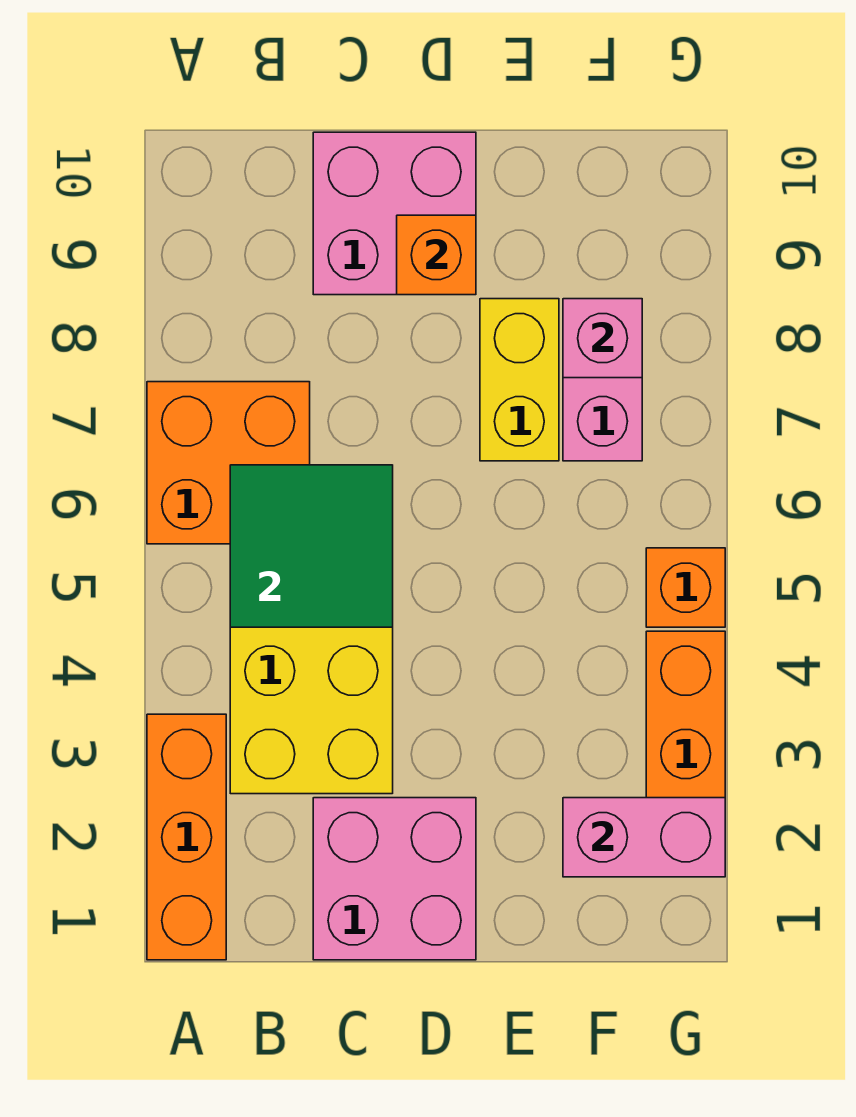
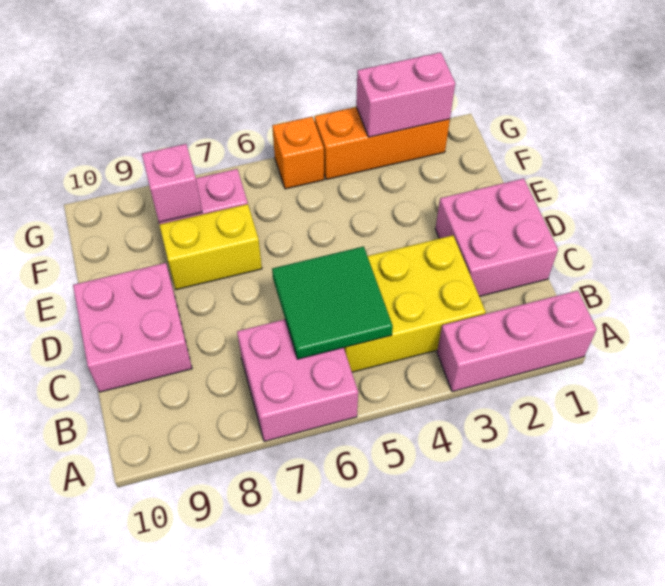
orange brick A1:A3 level 1 -> pink brick A1:A3 level 1
orange brick A6:B7 level 1 -> pink brick A6:B7 level 1
orange brick D9 level 2 -> none
pink brick F2:G2 level 2 -> pink brick G2:G3 level 2

